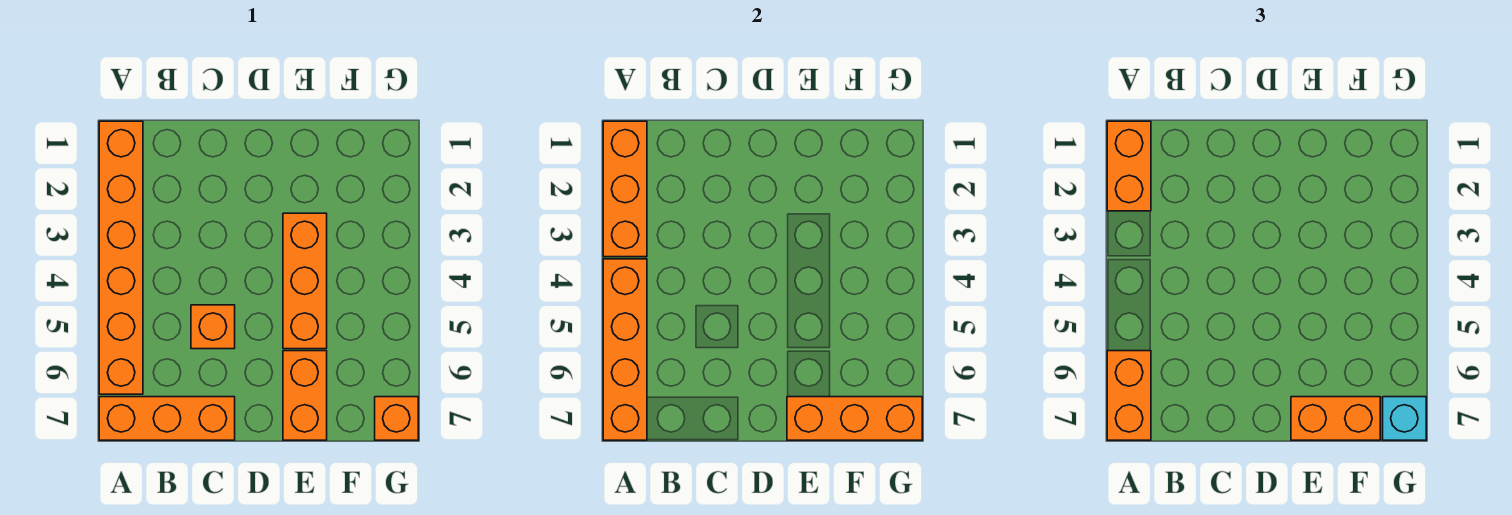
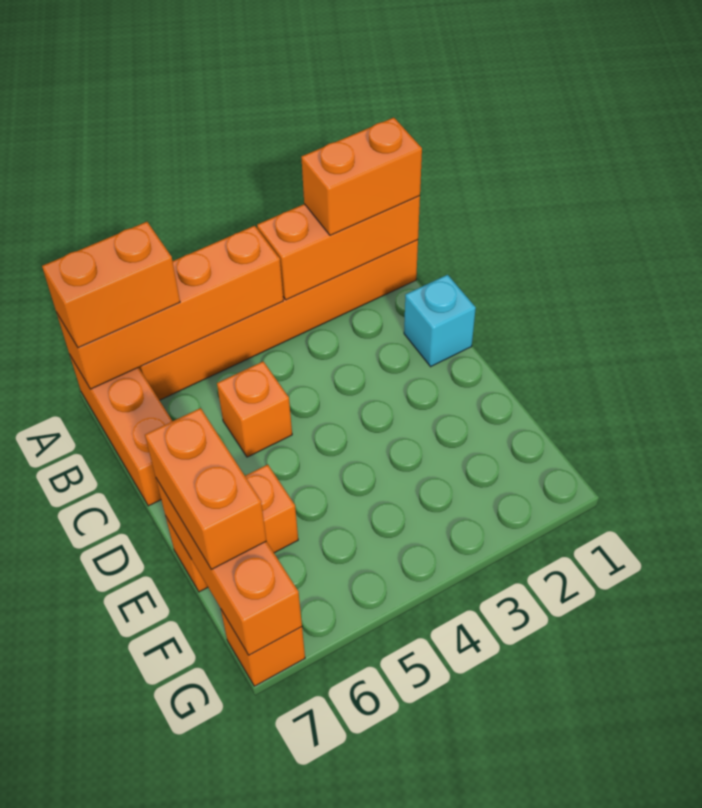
orange brick E3:E5 level 1 -> none
cyan brick G7 level 3 -> cyan brick C1 level 1

